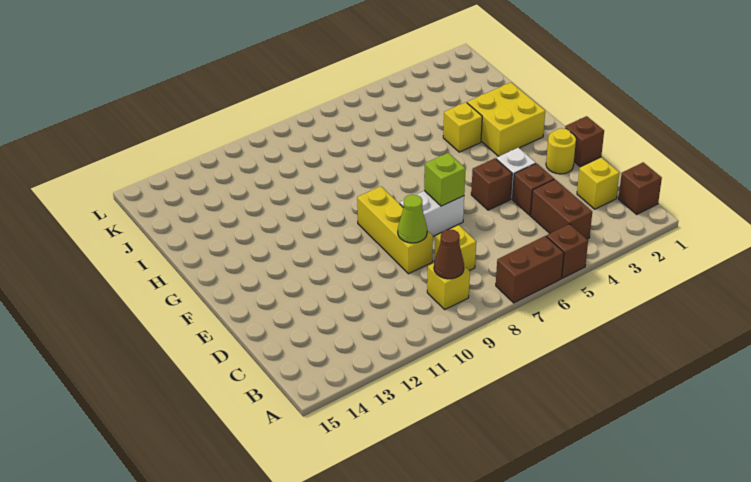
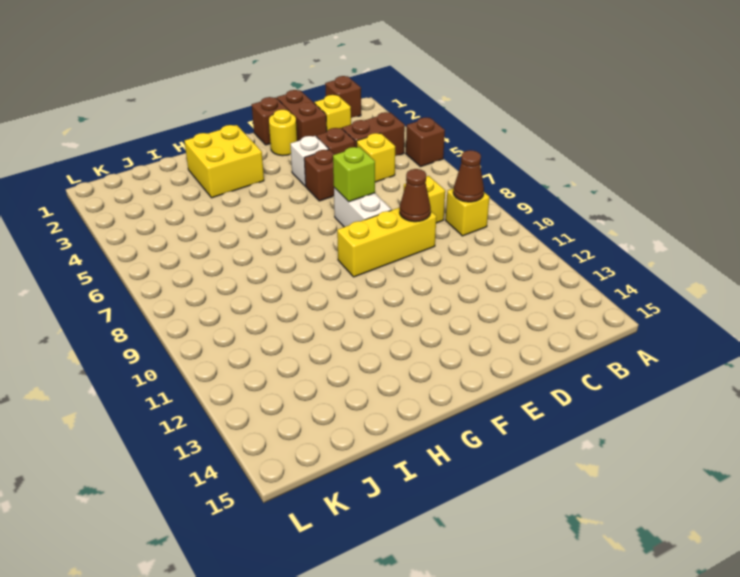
brown brick A6:A7 level 1 -> brown brick D1:D2 level 1
lime cone D9 level 2 -> brown cone D9 level 2
yellow brick H4 level 1 -> yellow brick C5 level 1

